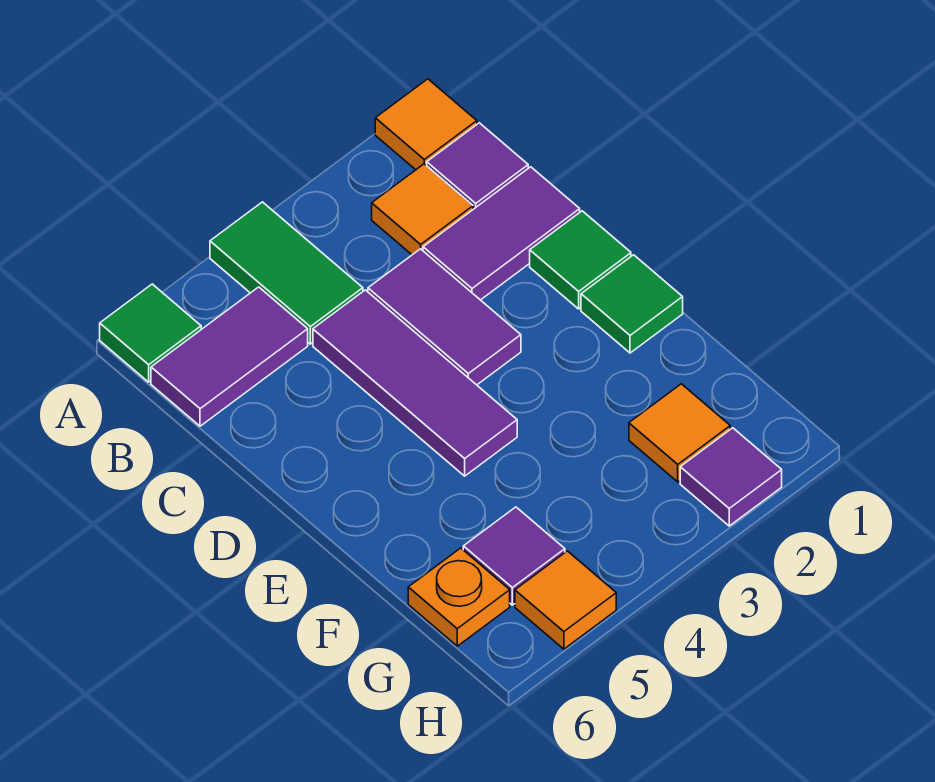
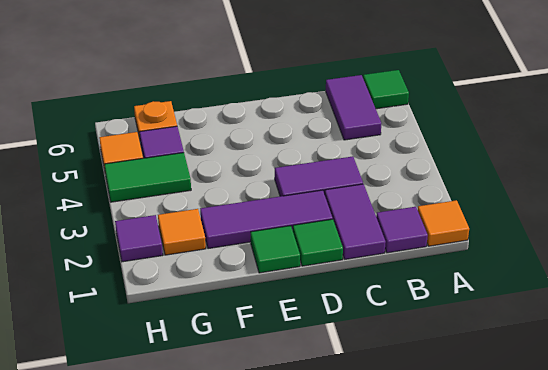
green tile A4:B4 level 1 -> green tile G4:H4 level 1
orange tile B2 level 1 -> none
purple tile C4:E4 level 1 -> purple tile D2:F2 level 1

